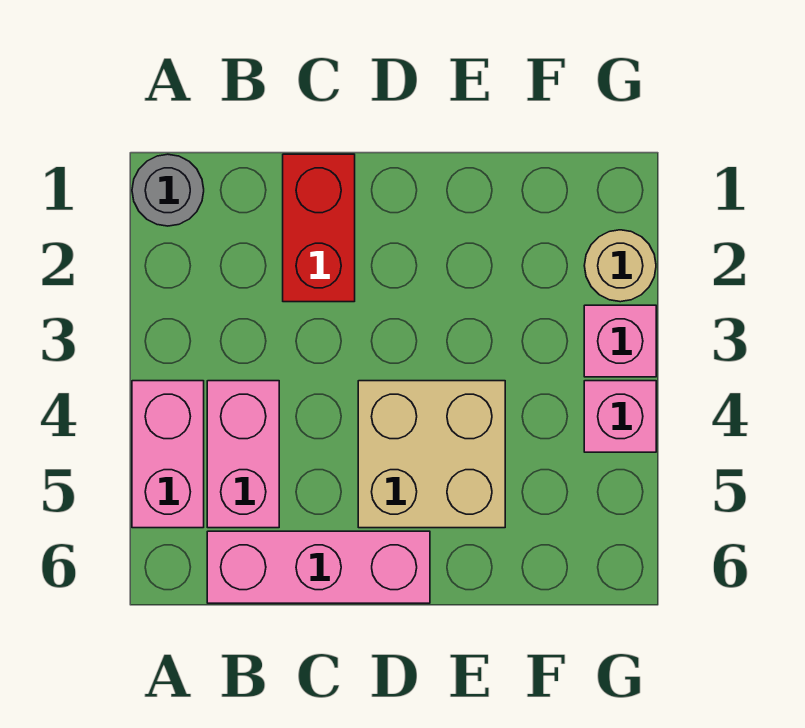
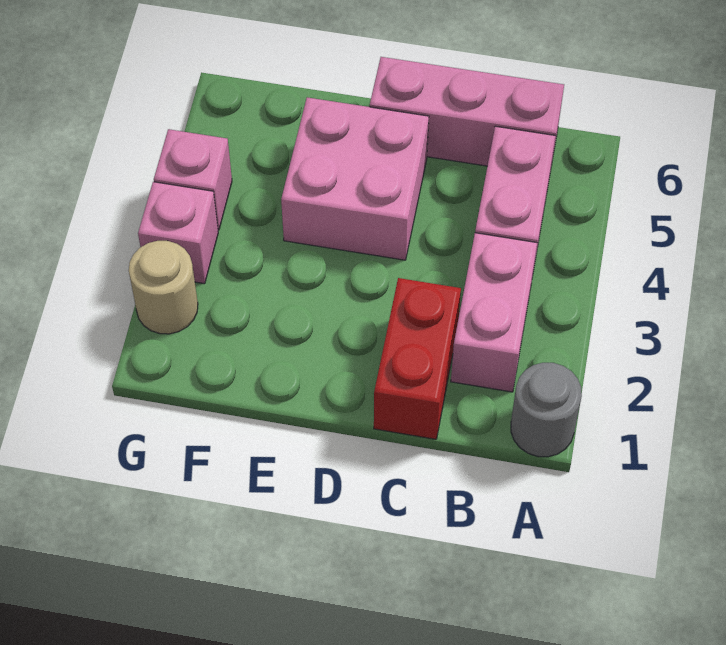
pink brick A4:A5 level 1 -> pink brick B2:B3 level 1
tan brick D4:E5 level 1 -> pink brick D4:E5 level 1

